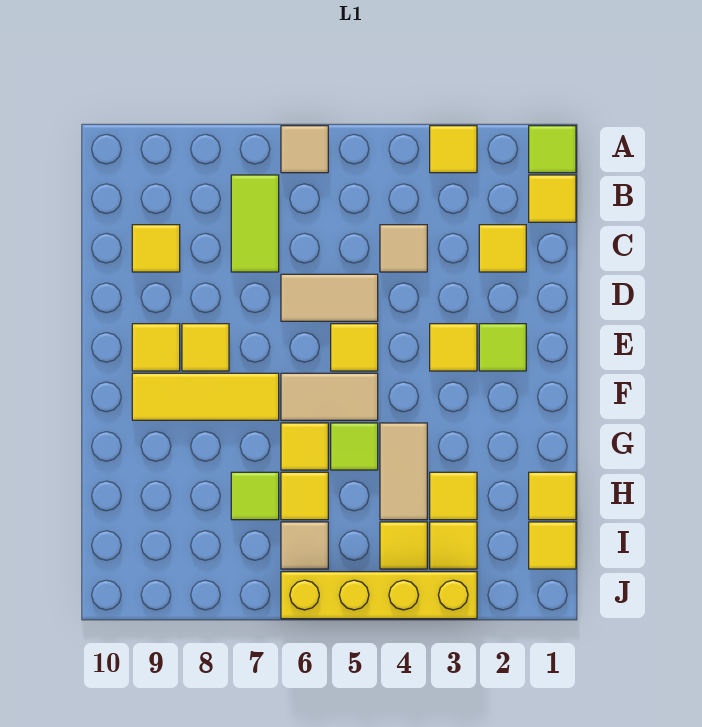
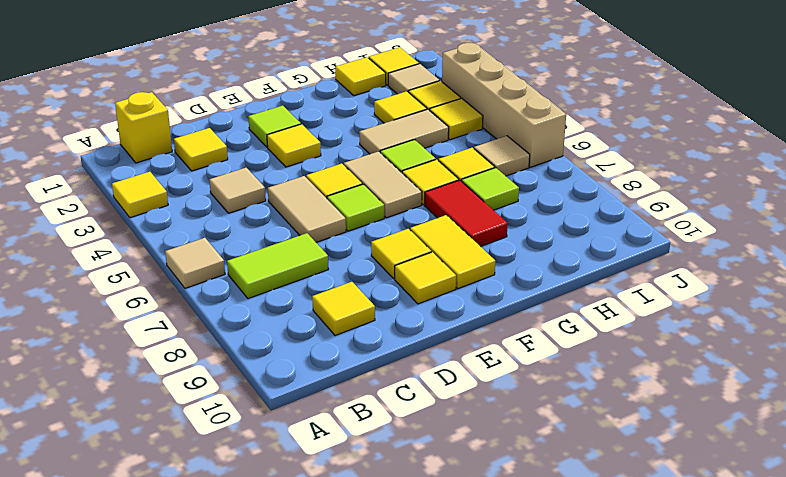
lime tile A1 level 1 -> lime tile E6 level 1
yellow tile B1 level 1 -> yellow brick B1 level 1
yellow tile F7:F9 level 1 -> yellow tile F8:F9 level 1
none -> red tile G7:G8 level 1
none -> tan tile I2 level 1
yellow brick J3:J6 level 1 -> tan brick J3:J6 level 1

